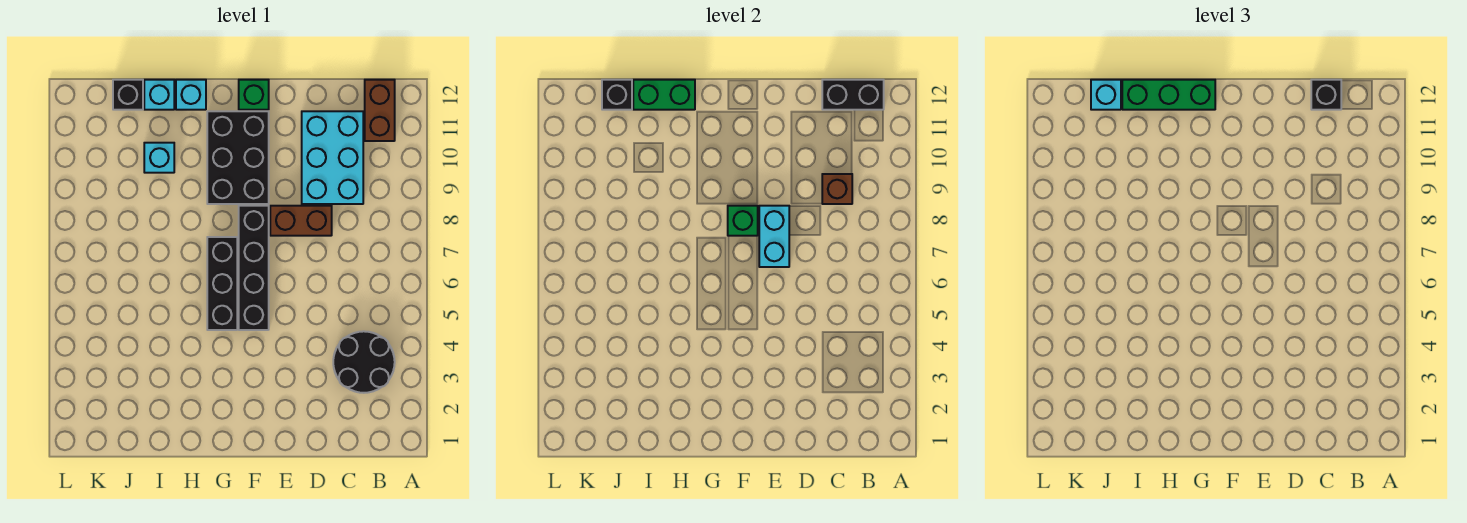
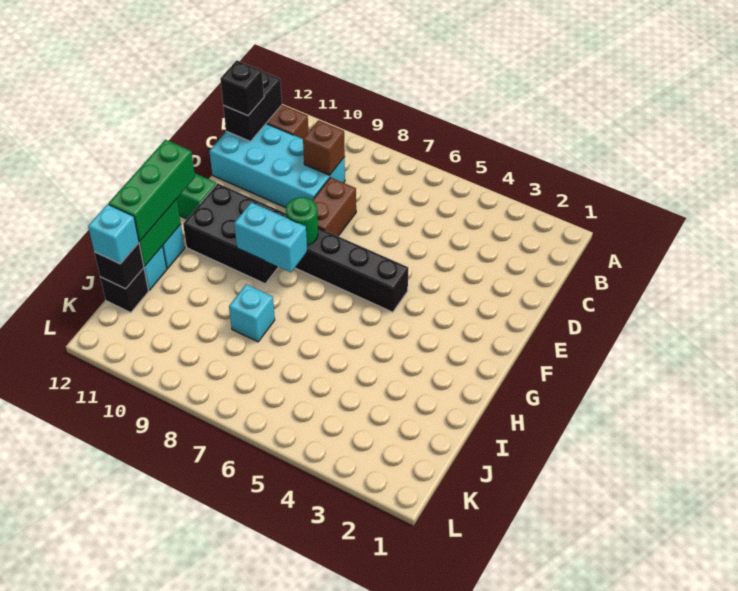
black round brick B3:C4 level 1 -> none
cyan brick C9:D11 level 1 -> cyan brick C9:D12 level 1
cyan brick E7:E8 level 2 -> cyan brick G8:G9 level 2
green brick F8 level 2 -> green round brick F8 level 2
black brick G5:G7 level 1 -> none
cyan brick I10 level 1 -> cyan brick I8 level 1

